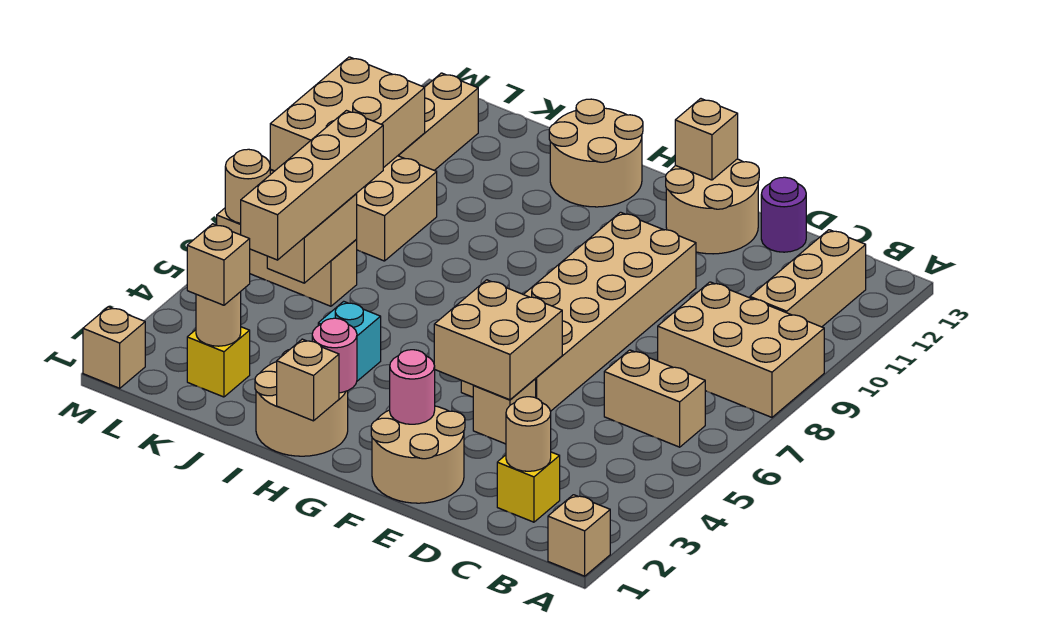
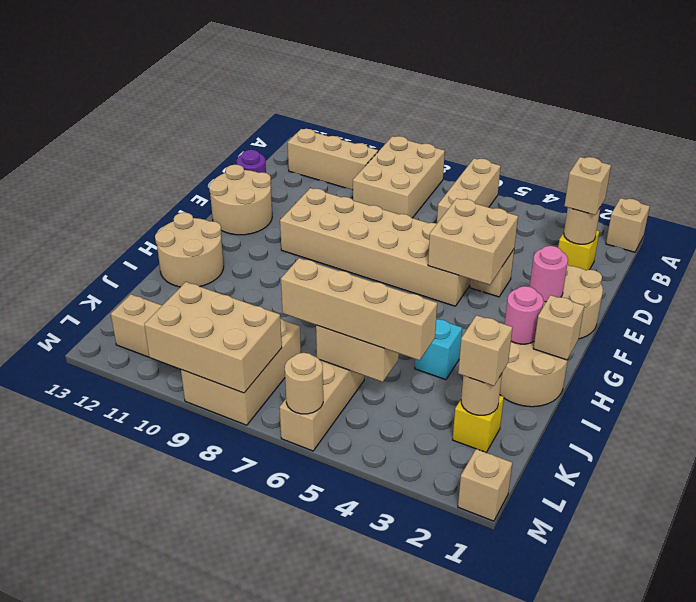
tan brick B6:C6 level 1 -> tan brick A6:C6 level 1
tan brick F13 level 2 -> tan brick C2 level 3

